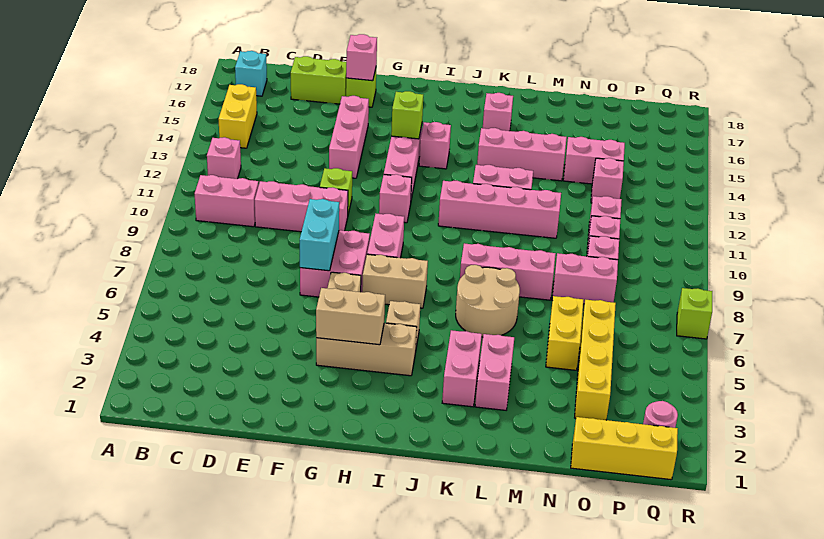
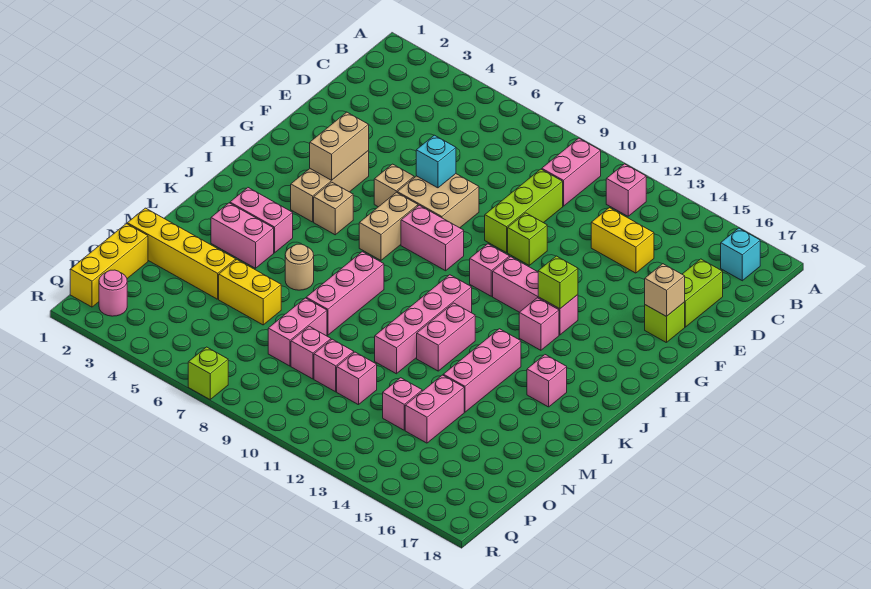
yellow brick B14:B15 level 1 -> yellow brick D13:D14 level 1
pink brick D10:F10 level 1 -> lime brick D10:F10 level 1
pink brick F7:G8 level 1 -> tan brick F7:G8 level 1
cyan brick F7:F8 level 2 -> cyan brick F7 level 2
pink brick F13:F15 level 1 -> none
pink brick F17 level 2 -> tan brick F17 level 2
tan round brick K6:L7 level 1 -> tan round brick L6 level 1
yellow brick O3:O6 level 1 -> yellow brick N1:N4 level 1

